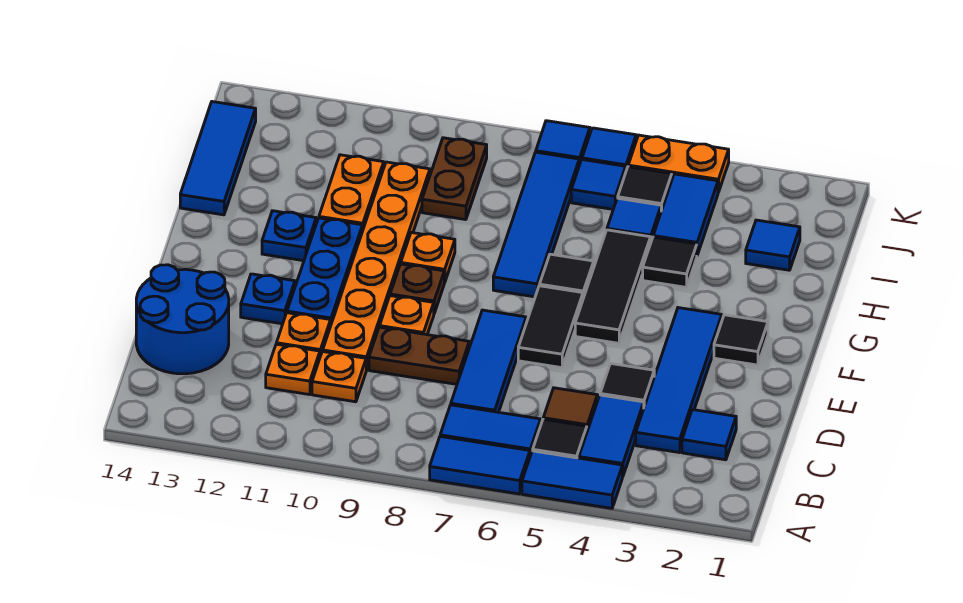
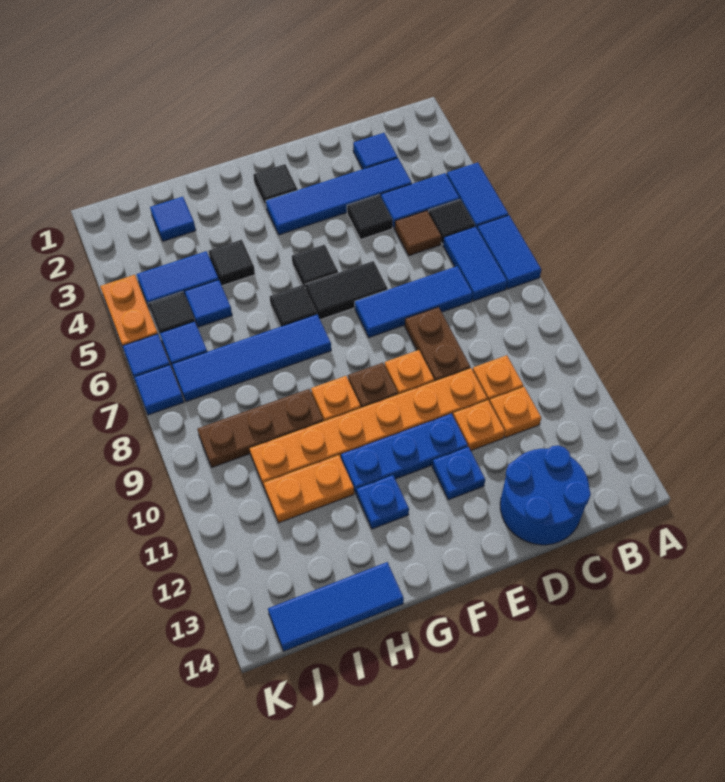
black tile F5:H5 level 1 -> black tile F5 level 1
brown plate I9:J9 level 1 -> brown plate H9:J9 level 1

